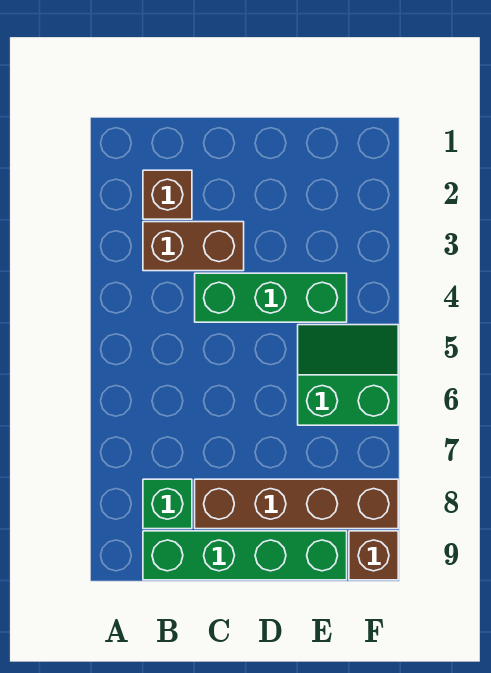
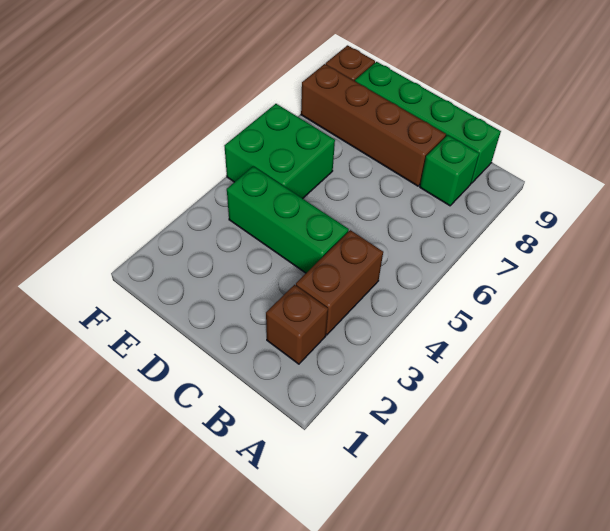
brown brick B3:C3 level 1 -> brown brick B3:B4 level 1
green slope E5:F6 level 1 top 6 -> green brick E5:F6 level 1

